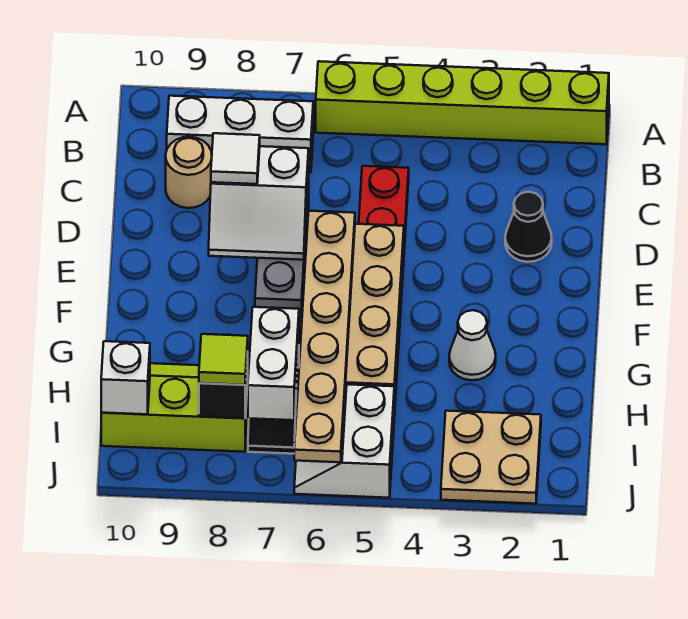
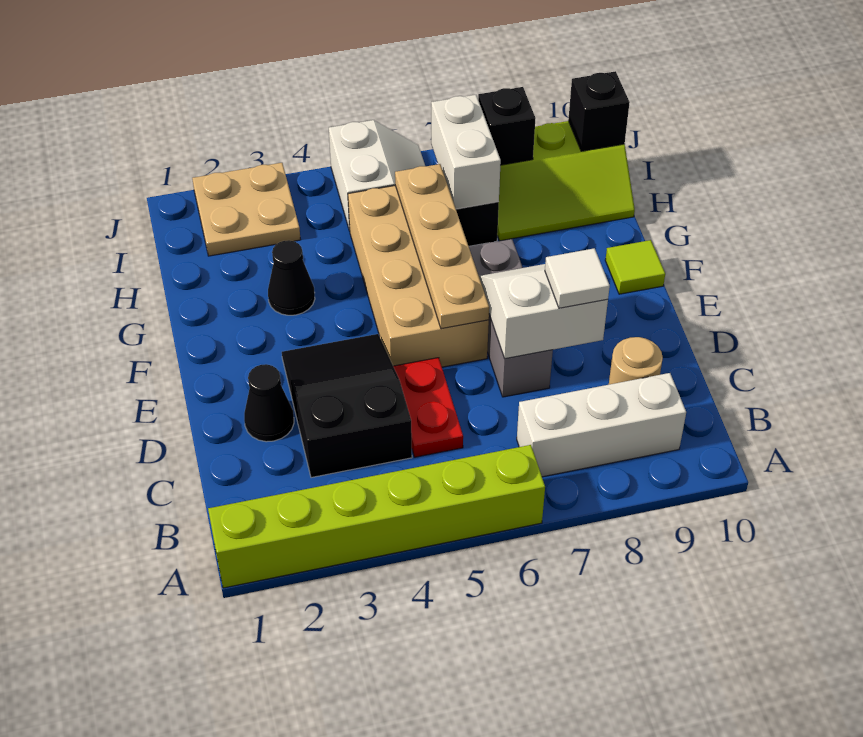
none -> black slope C3:E4 level 1 top C
tan plate E6:J6 level 2 -> tan plate E6:H6 level 2
white cone G3 level 1 -> black cone G3 level 1
lime tile I8 level 3 -> lime tile F10 level 1
white brick I10 level 2 -> black brick I10 level 2

